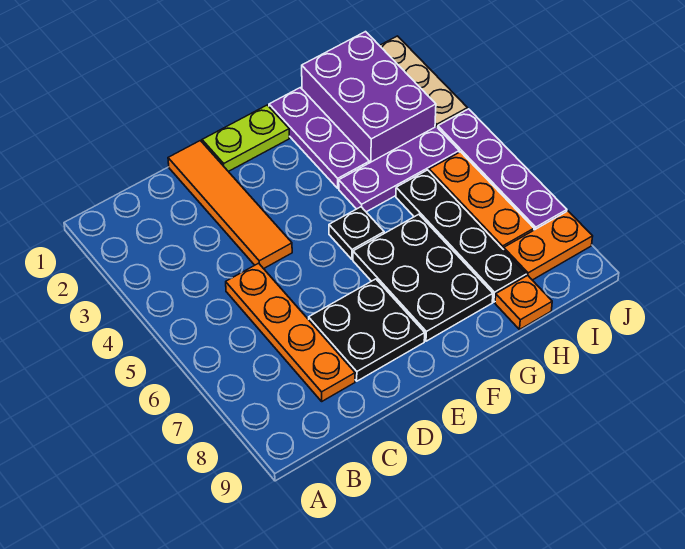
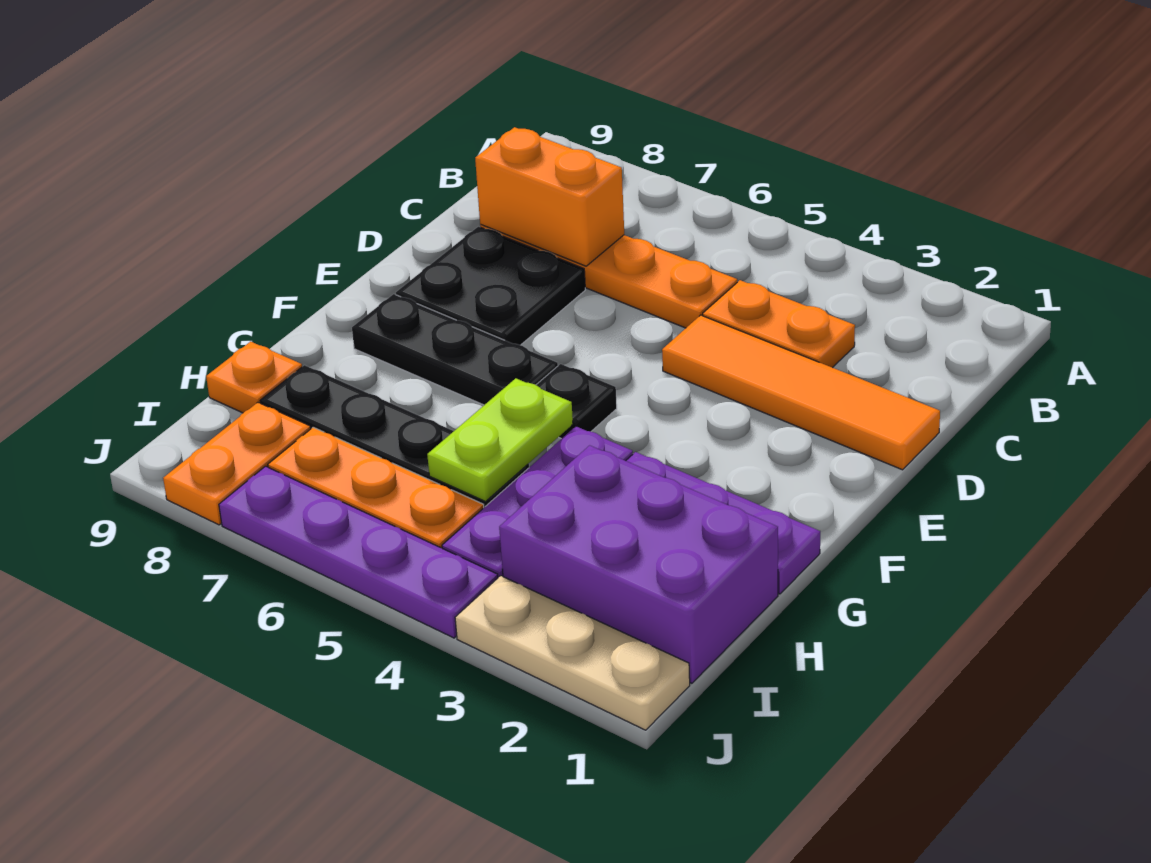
none -> orange plate C3:C4 level 1
none -> orange brick C7:C8 level 2
lime plate E1:F1 level 1 -> lime plate G5:H5 level 2
black plate F6:G8 level 1 -> black plate F6:F8 level 1

